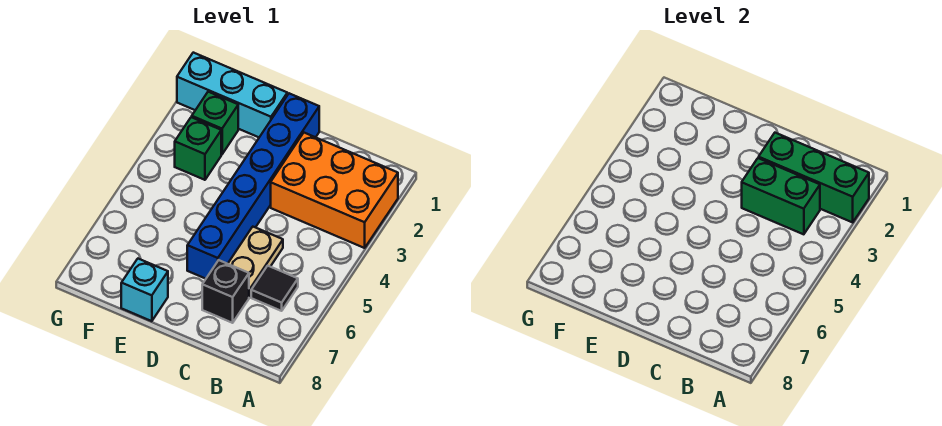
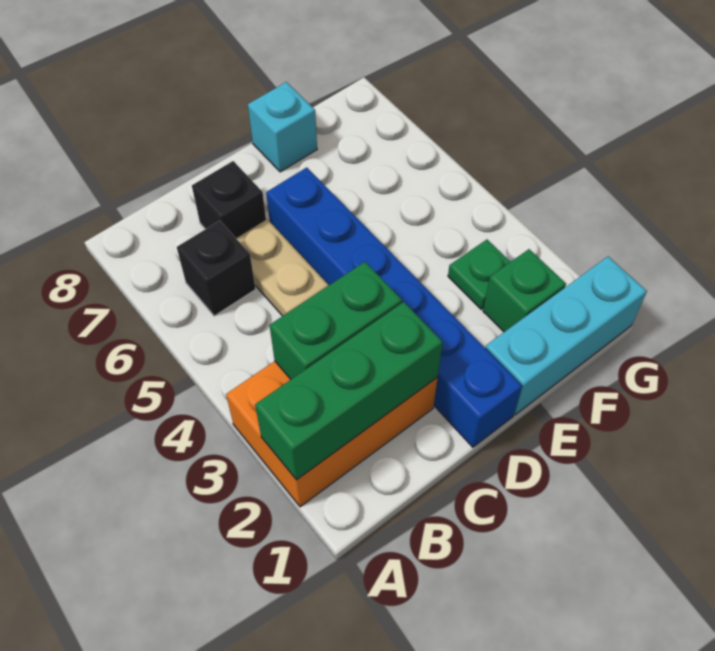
black tile B6 level 1 -> black brick B6 level 1
green brick F3 level 1 -> green plate F3 level 1

